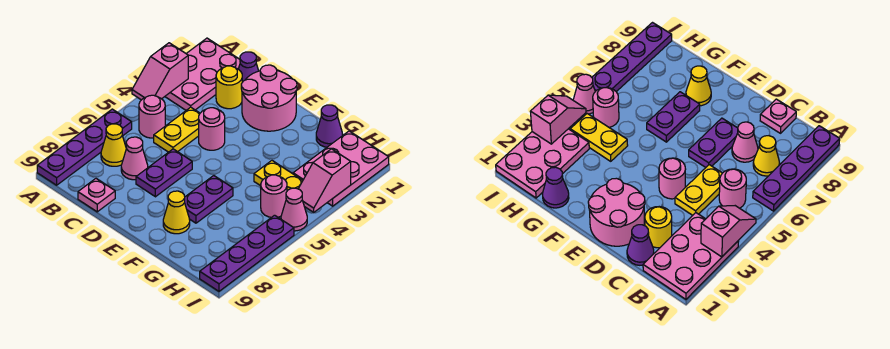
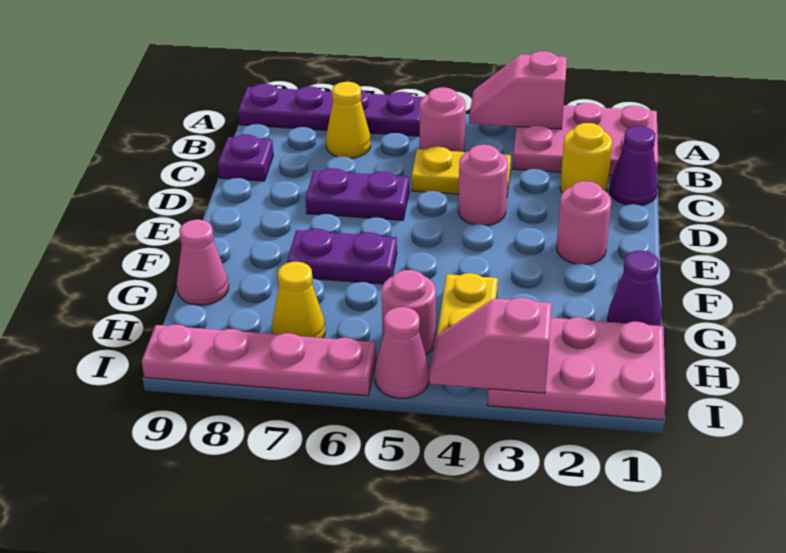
pink cone C7 level 1 -> pink cone G9 level 1
pink plate C9 level 1 -> purple plate C9 level 1
pink round brick D1:E2 level 1 -> pink round brick E2 level 1
yellow cone F8 level 1 -> yellow cone H7 level 1
purple plate I6:I9 level 1 -> pink plate I6:I9 level 1

